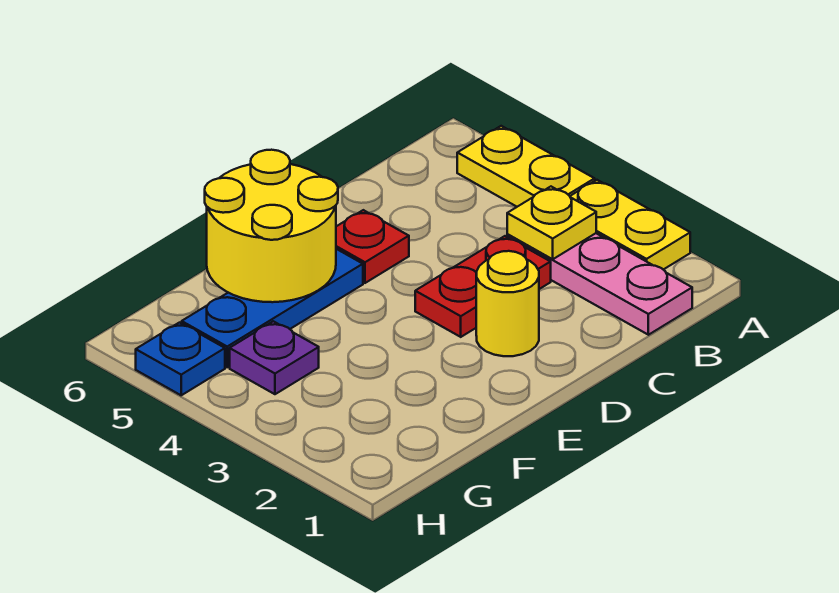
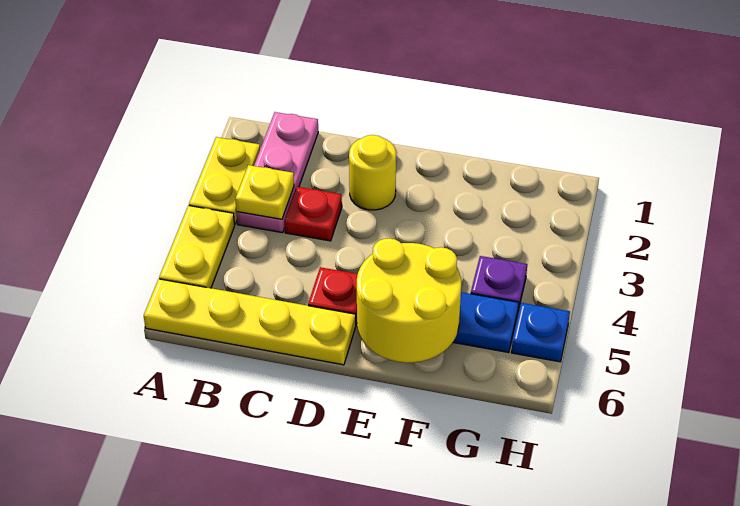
none -> yellow plate A6:D6 level 1
red plate C3:D3 level 1 -> red plate C3 level 1

